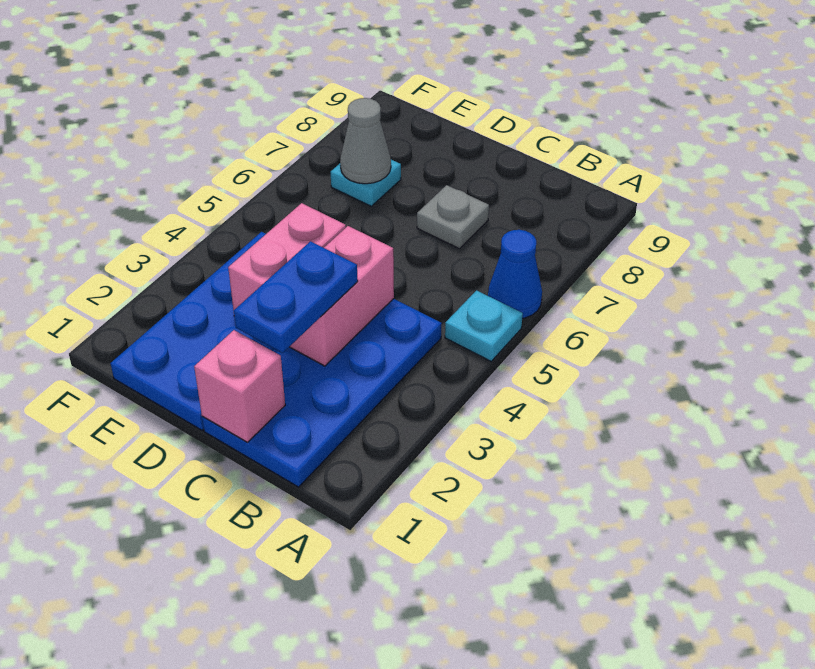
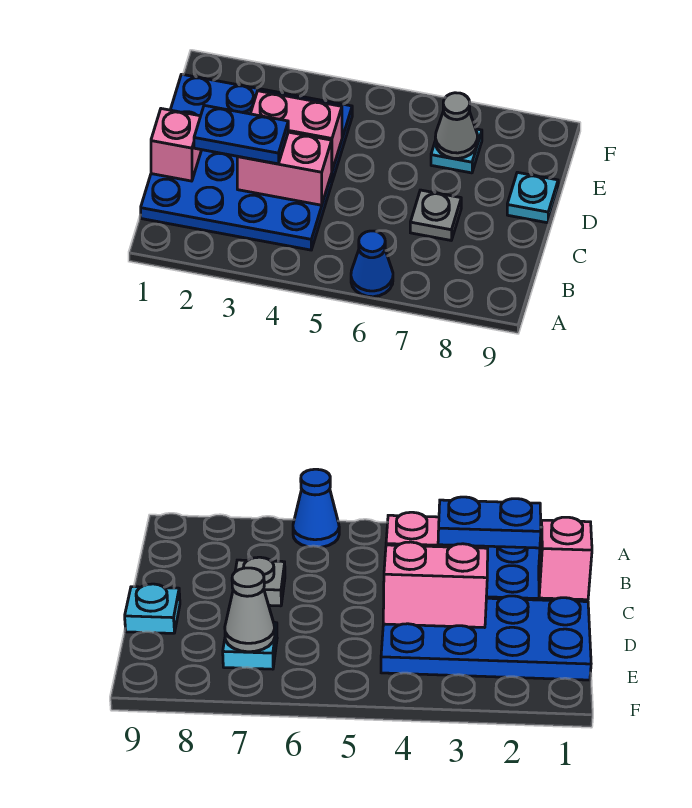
cyan plate A5 level 1 -> cyan plate D9 level 1

